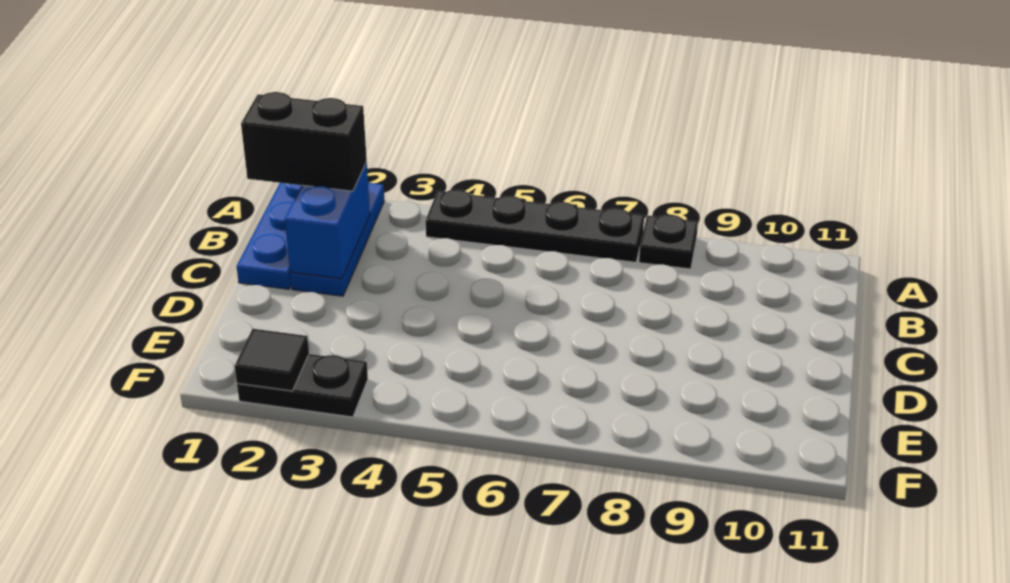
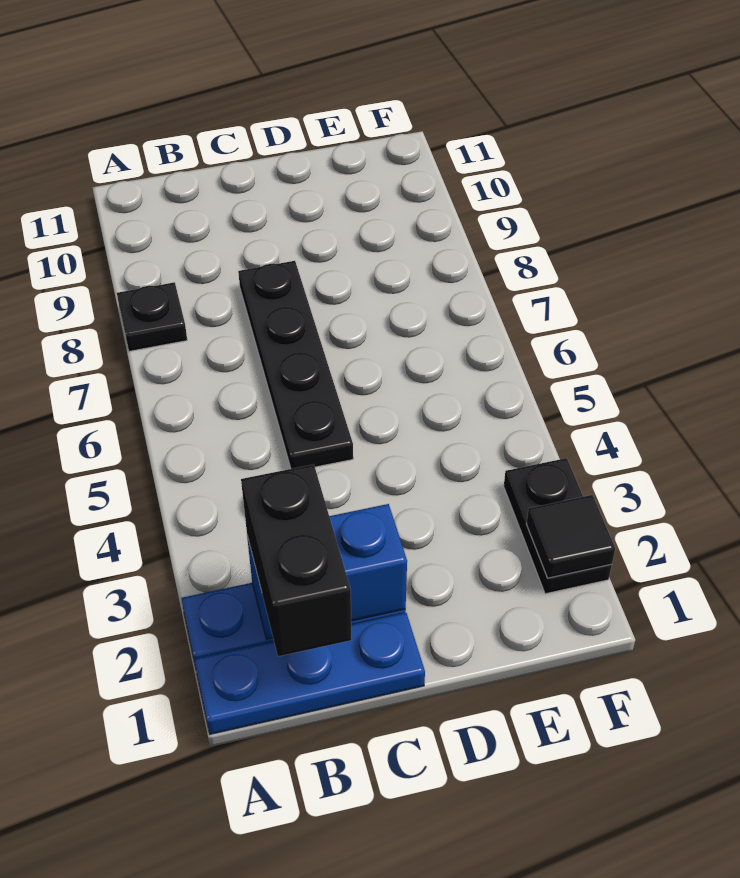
black plate A4:A7 level 1 -> black plate C5:C8 level 1

